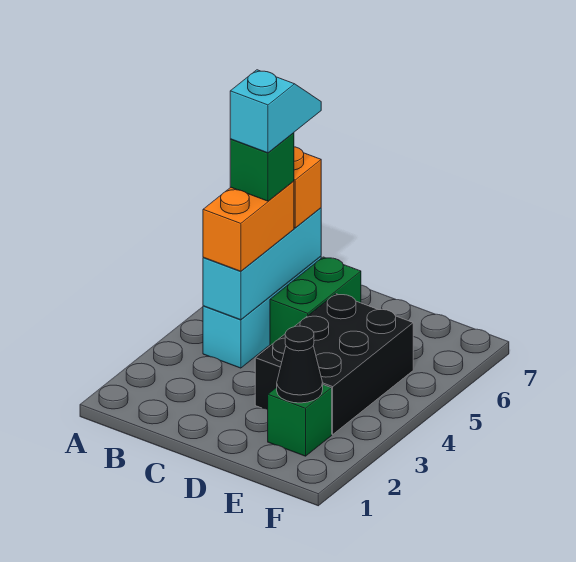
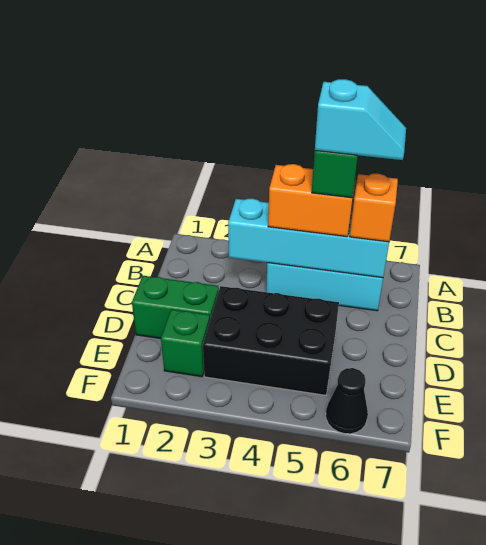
cyan brick B4:B6 level 2 -> cyan brick B3:B6 level 2
green brick C5:C6 level 1 -> green brick D1:D2 level 1
black cone E2 level 2 -> black cone F6 level 1

